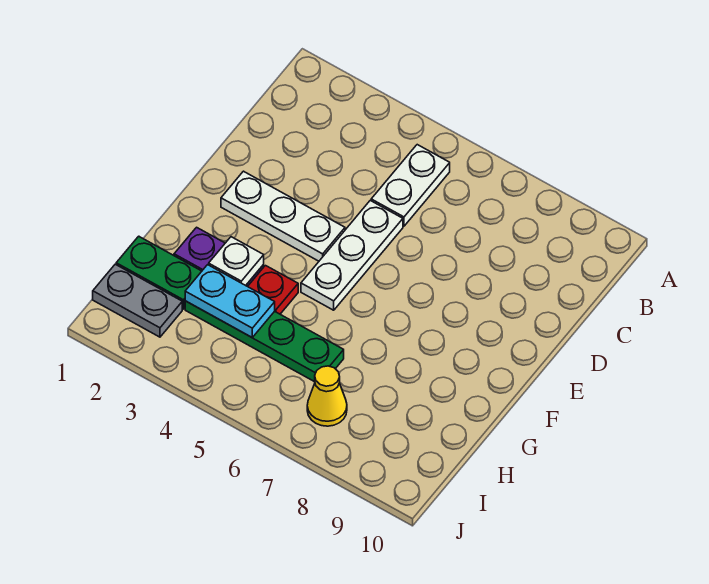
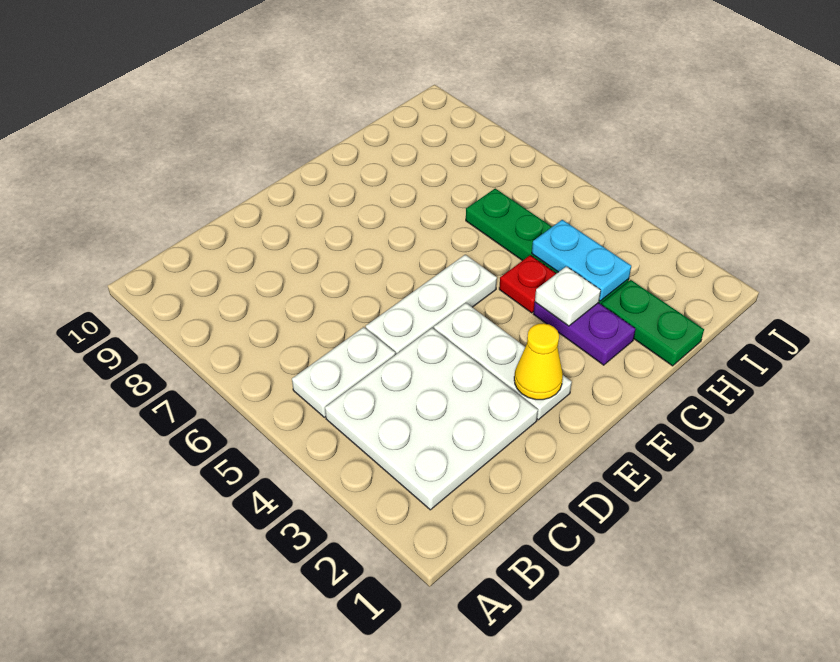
none -> white plate B2:D4 level 1
grey plate I1:I2 level 1 -> none
yellow cone I7 level 1 -> yellow cone E2 level 2

